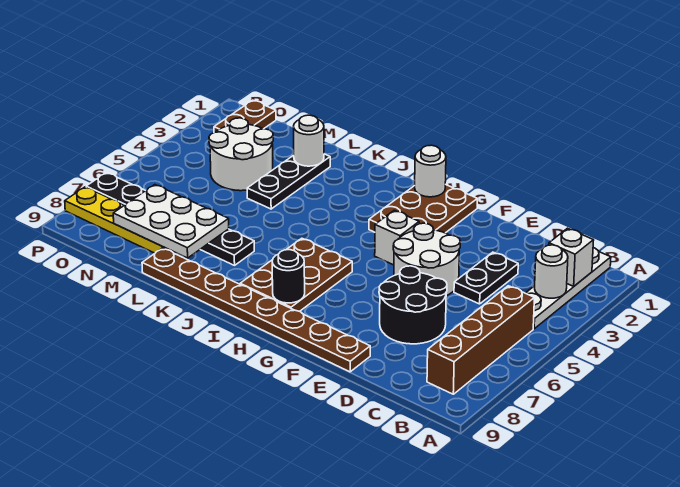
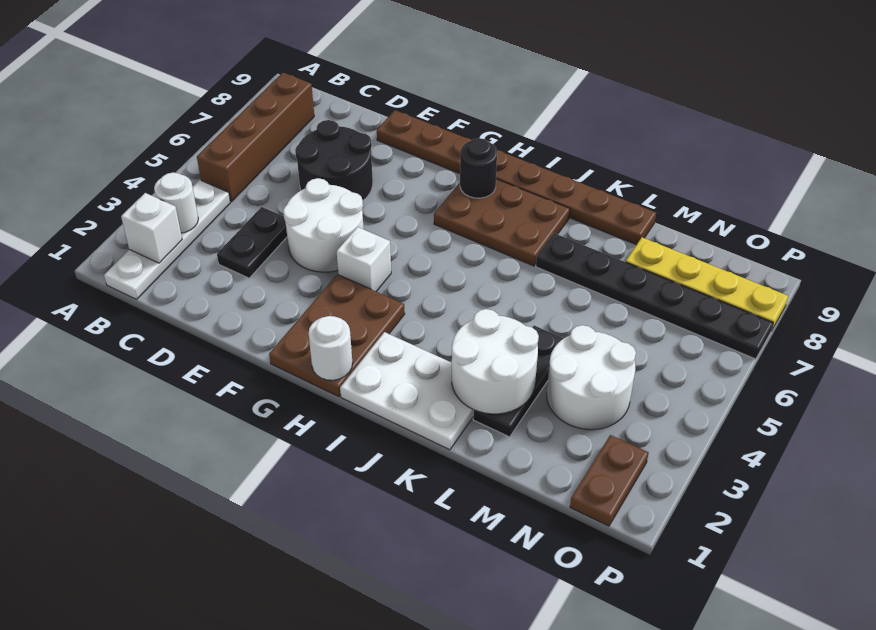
brown plate H6:I8 level 1 -> brown plate H7:J8 level 1
white round brick L2 level 2 -> white round brick K2:L3 level 2
white plate L7:N8 level 2 -> white plate I1:K2 level 1

